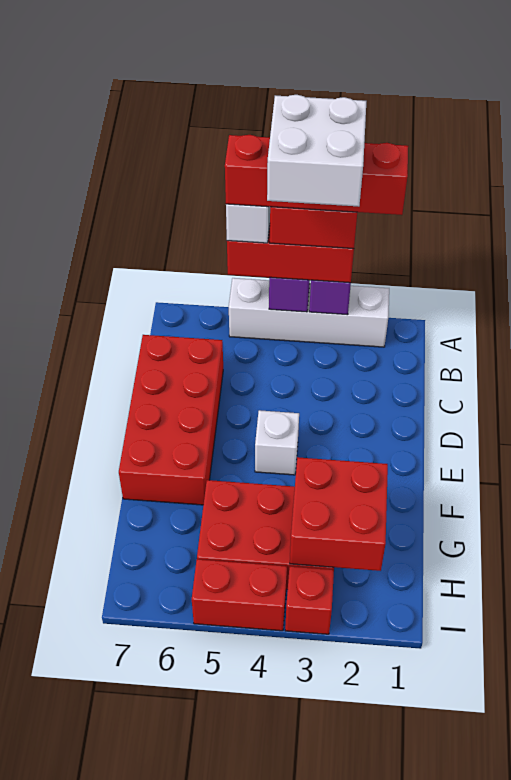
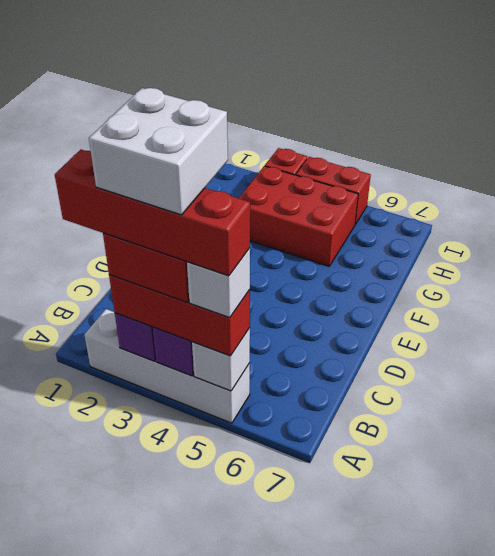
red brick C6:F7 level 1 -> none
white brick E4 level 1 -> white brick A5 level 2
red brick G2:H3 level 2 -> none

